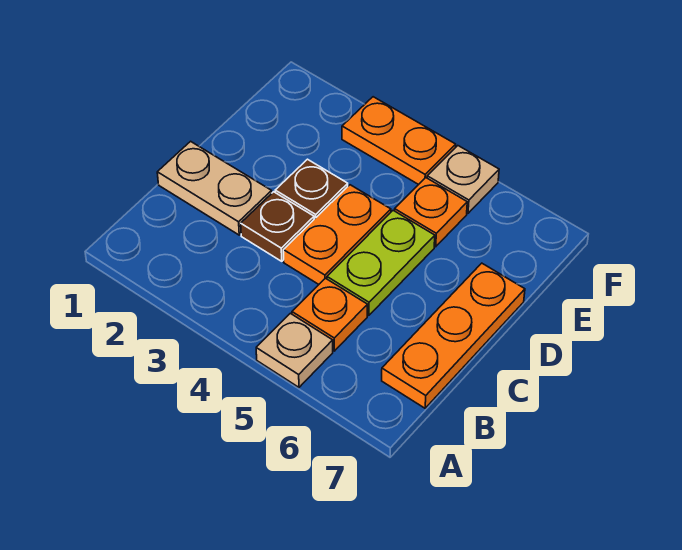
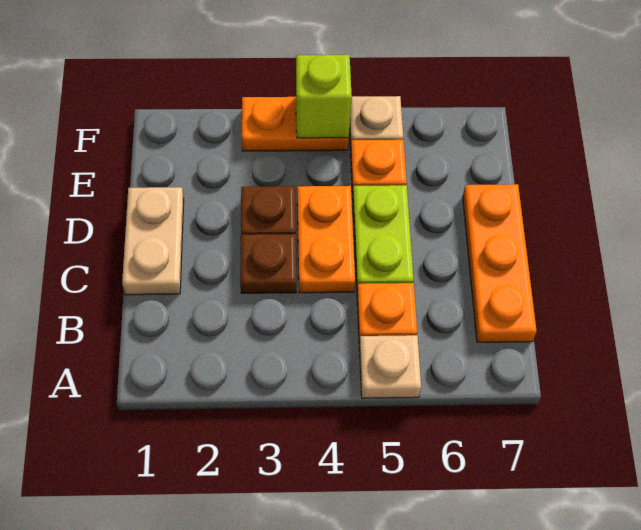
tan plate C1:C2 level 1 -> tan plate C1:D1 level 1
none -> lime brick F4 level 2

